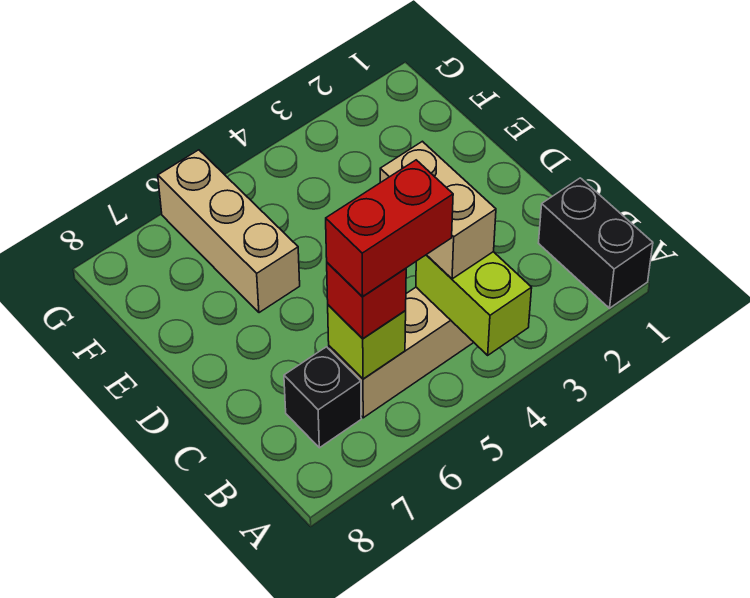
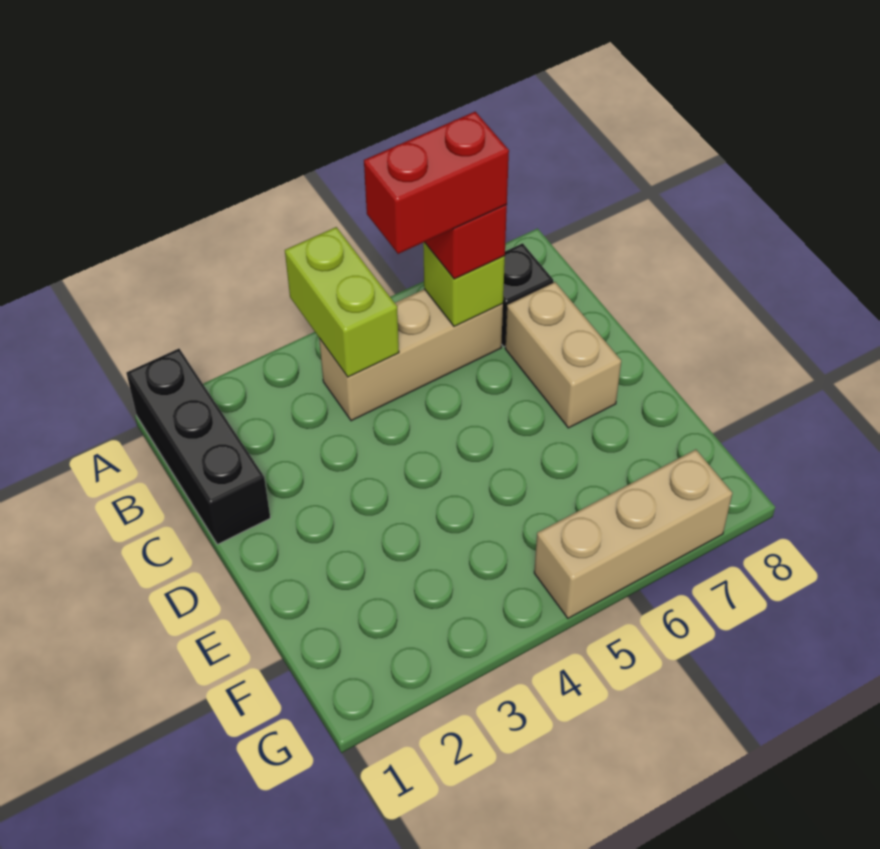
black brick A1:B1 level 1 -> black brick A1:C1 level 1
tan brick B4:C4 level 3 -> tan brick C7:D7 level 1
tan brick E6:G6 level 1 -> tan brick G5:G7 level 1

